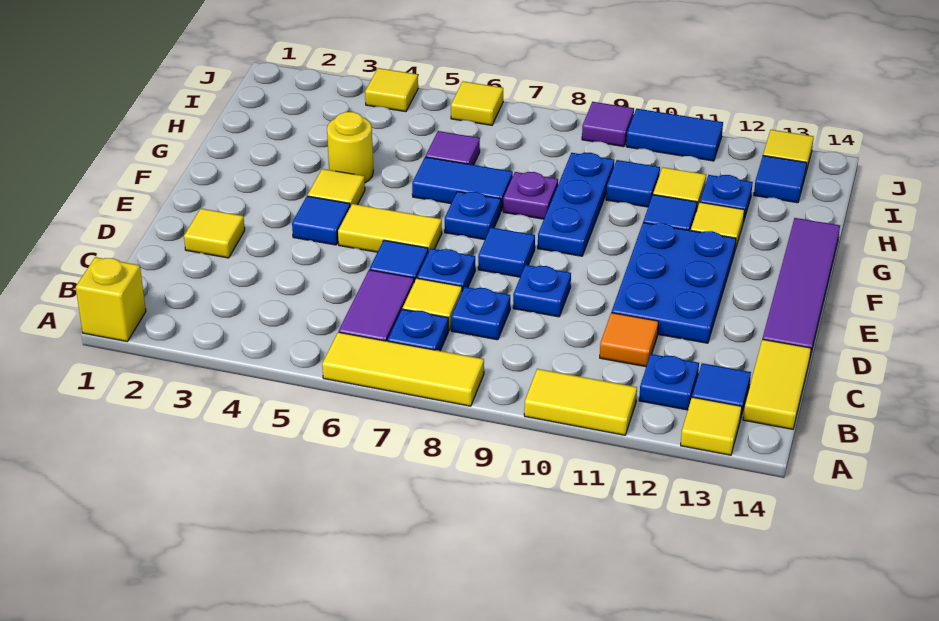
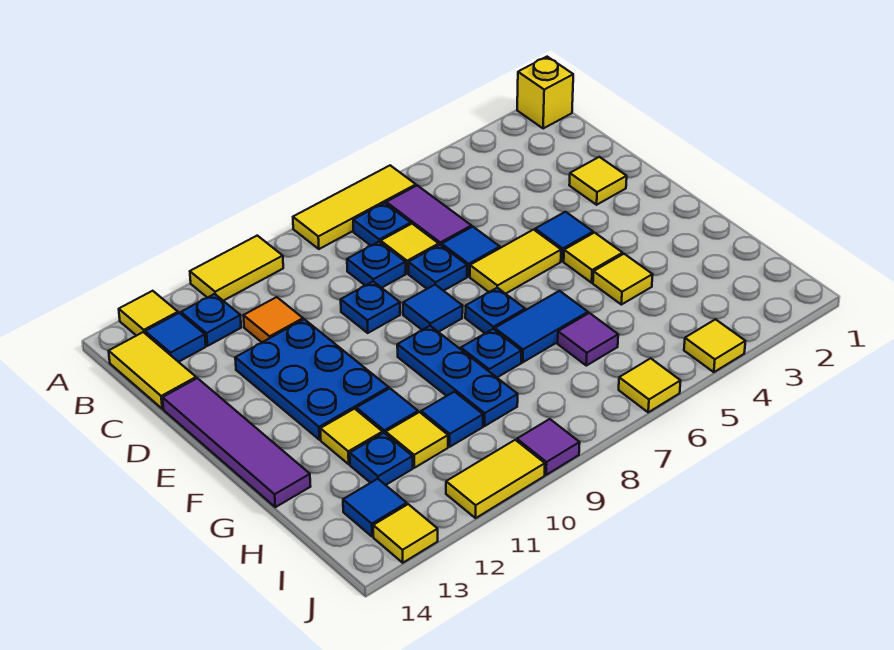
yellow round brick G4 level 1 -> yellow tile G4 level 1
purple plate G8 level 1 -> blue plate G8 level 1
blue tile J10:J11 level 1 -> yellow tile J10:J11 level 1

